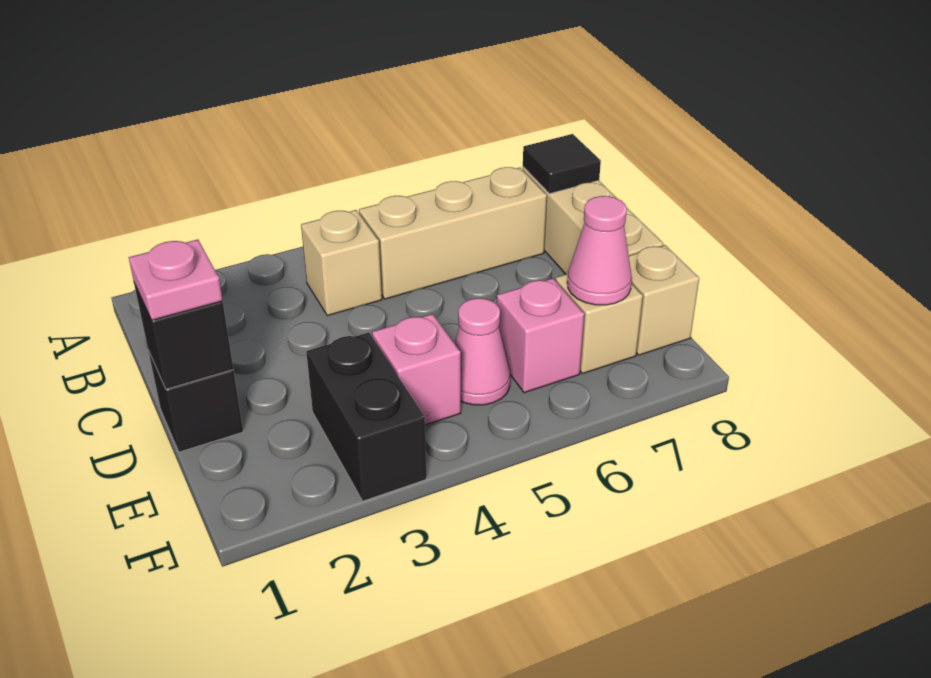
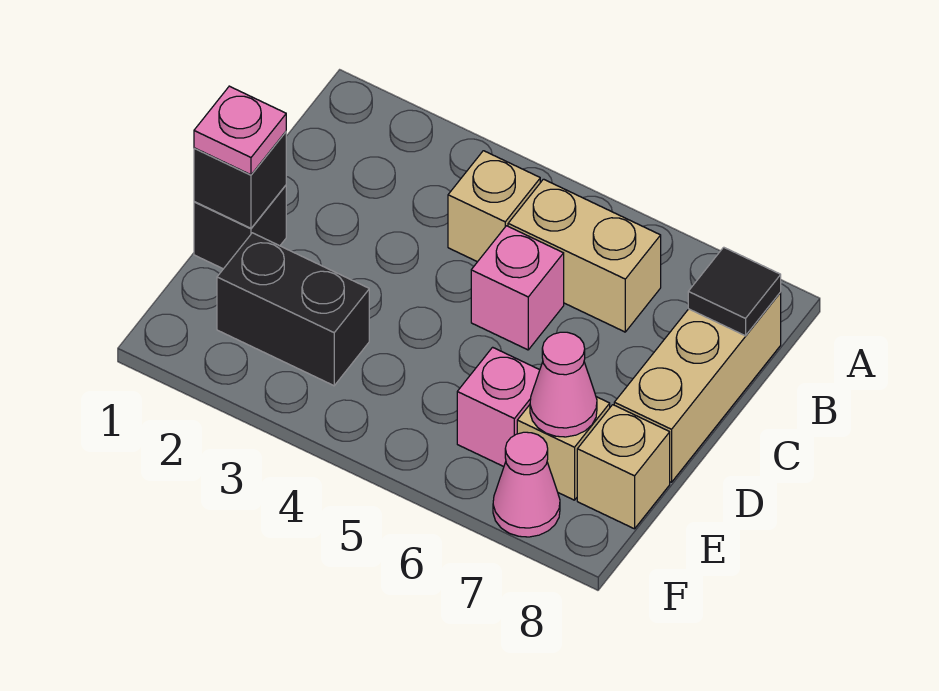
tan brick B5:B7 level 1 -> tan brick B5:B6 level 1
black brick E3:F3 level 1 -> black brick E2:E3 level 1
pink brick E4 level 1 -> pink brick C5 level 1
pink cone E5 level 1 -> pink cone F7 level 1

